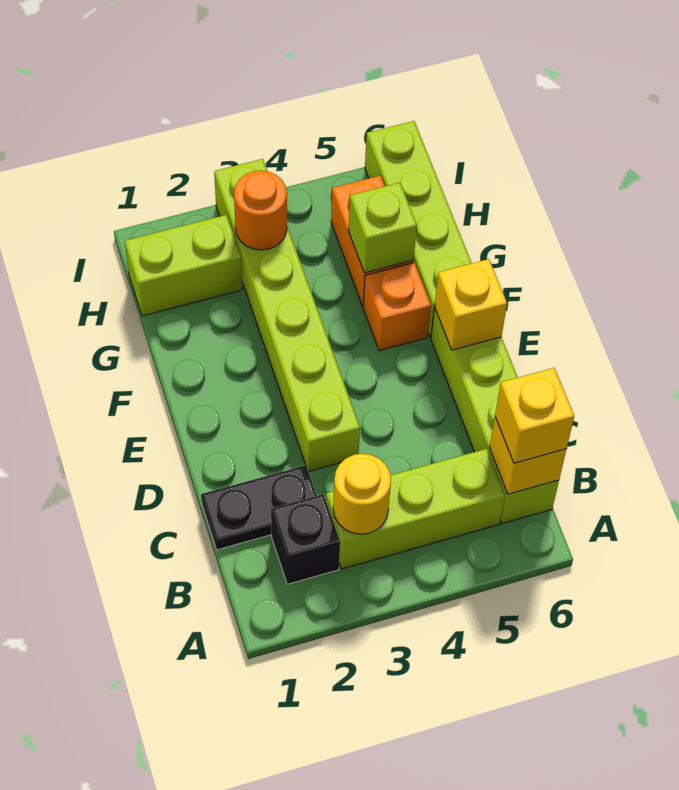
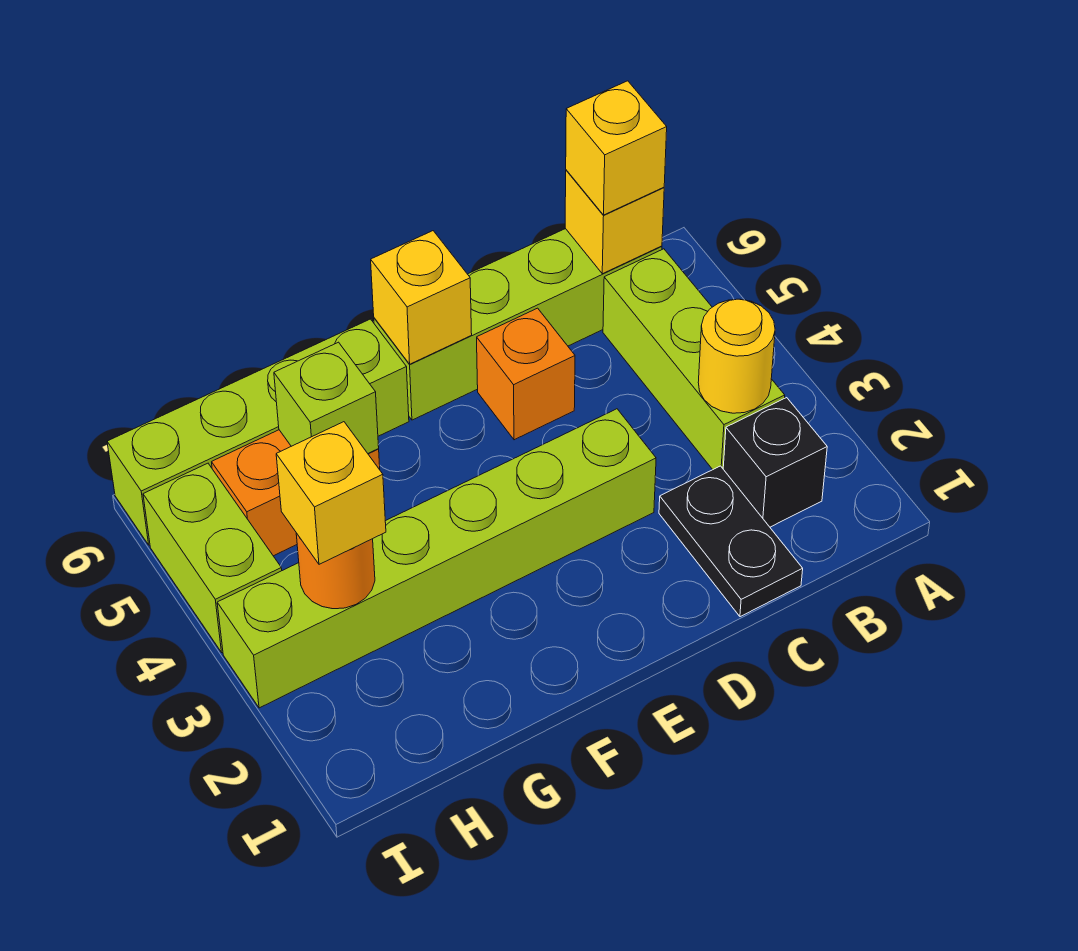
orange brick F5 level 1 -> orange brick D5 level 1
lime brick H1:H2 level 1 -> lime brick I4:I5 level 1
none -> yellow brick H3 level 3

